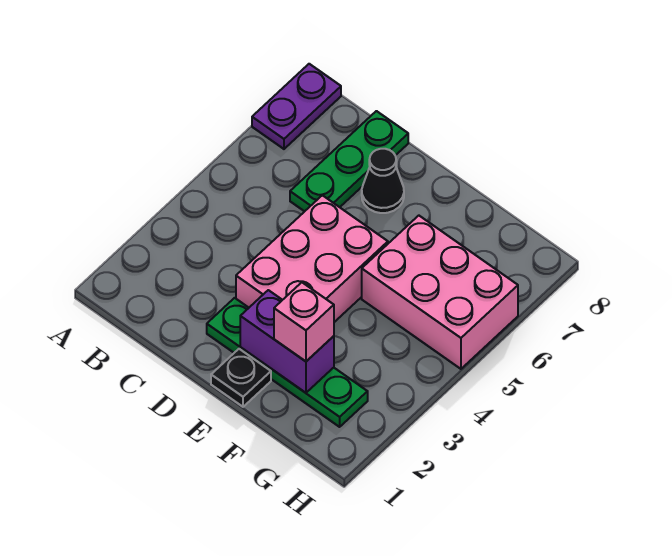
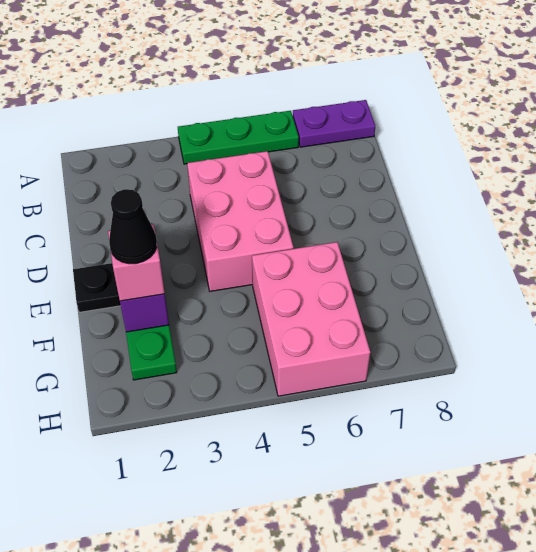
green plate C6:C8 level 1 -> green plate A4:A6 level 1
pink brick D3:E5 level 1 -> pink brick C4:E5 level 1
black cone D7 level 1 -> black cone F2 level 4

